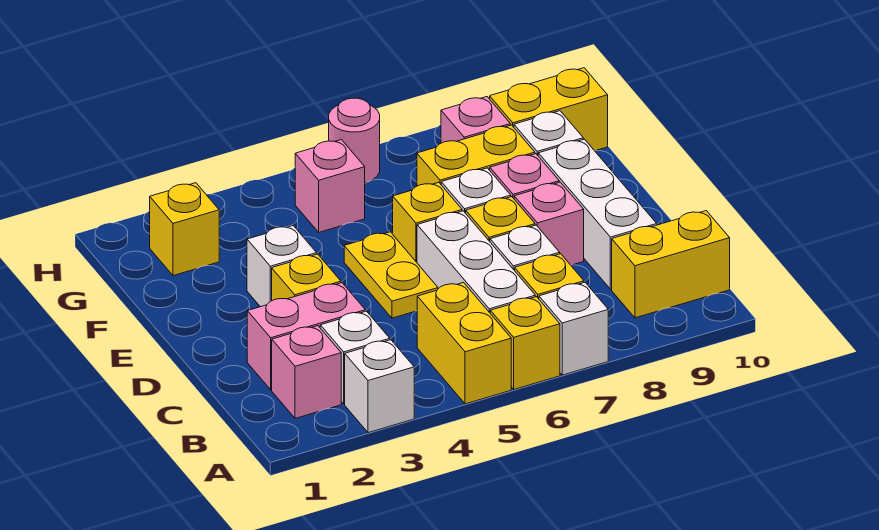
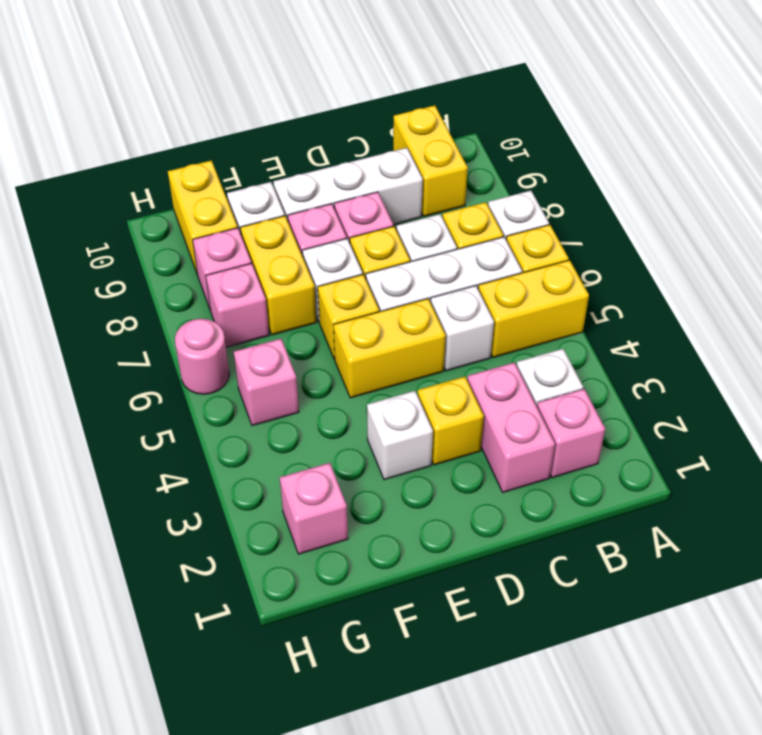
white brick A3 level 1 -> white brick C5 level 1
yellow plate D5:E5 level 1 -> yellow brick D5:E5 level 1
yellow brick G2 level 1 -> pink brick G2 level 1
none -> pink brick G7 level 1

